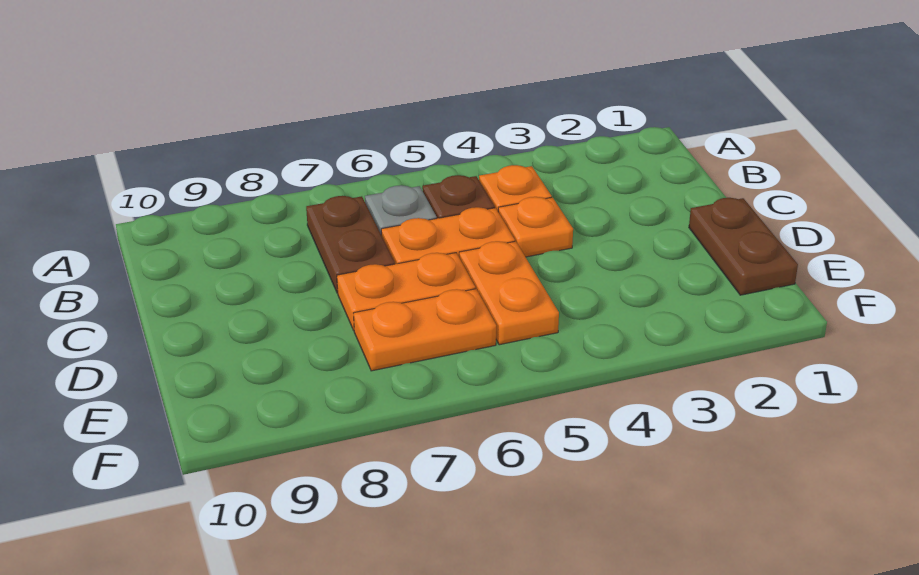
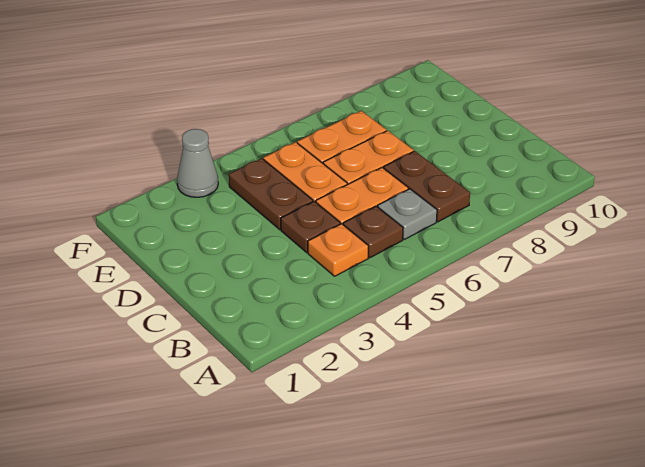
orange plate C4 level 1 -> brown plate C4 level 1
brown plate D1:E1 level 1 -> brown plate D4:E4 level 1
none -> grey cone F3 level 1

